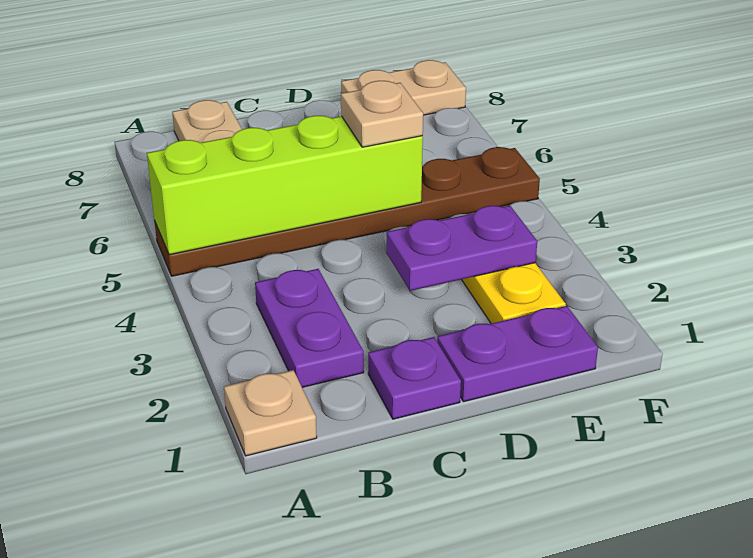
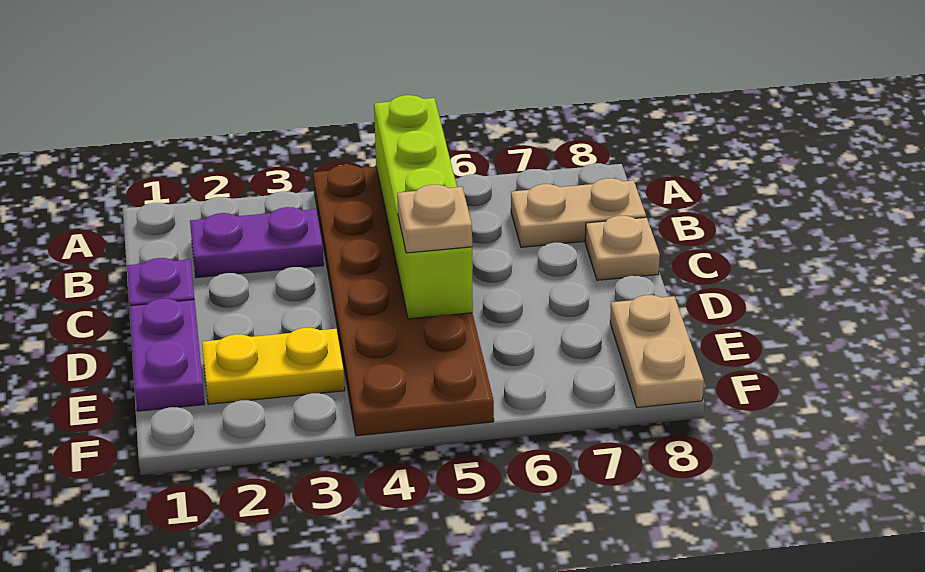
tan plate A1 level 1 -> tan plate C8 level 1
brown plate A5:F5 level 1 -> brown plate A4:F5 level 1
purple plate D3:E3 level 2 -> none

